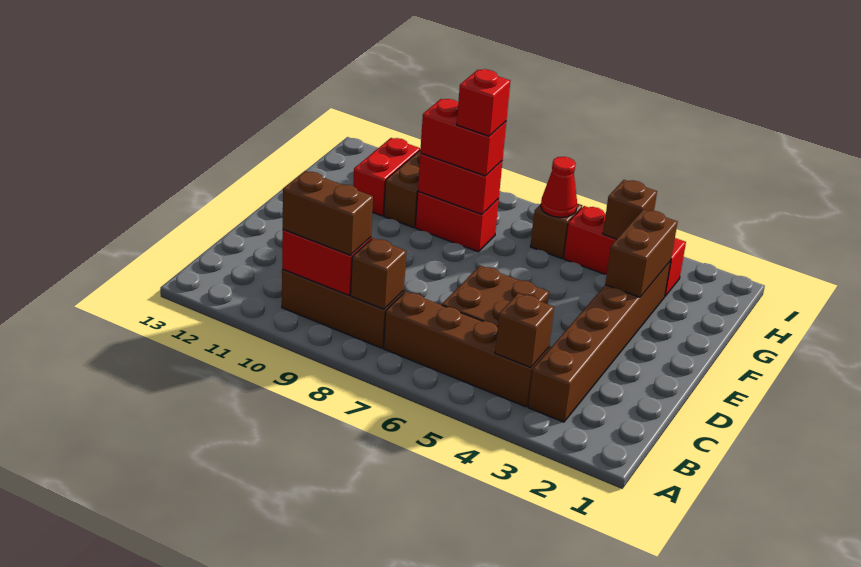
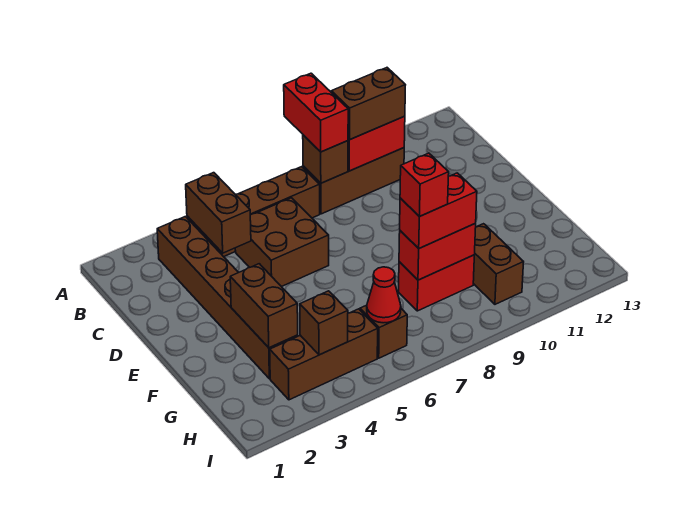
brown brick B4 level 2 -> brown brick B4:C4 level 2
red brick G11:H11 level 1 -> red brick A8:B8 level 3
red brick H3:H5 level 1 -> brown brick H3:H5 level 1

